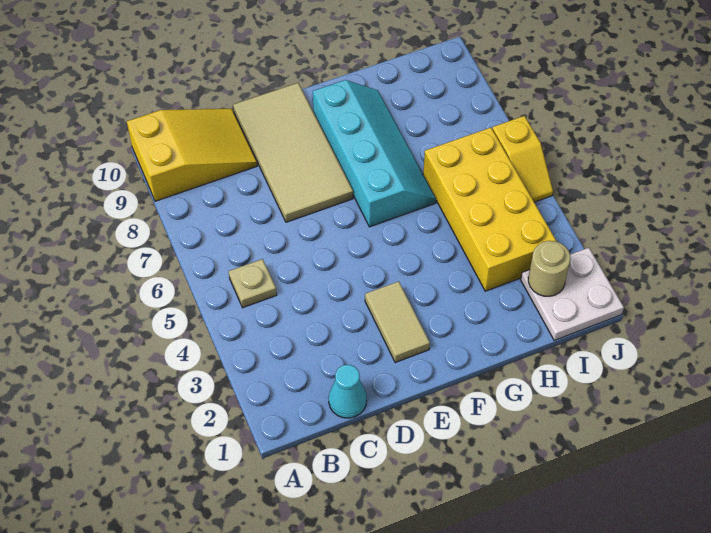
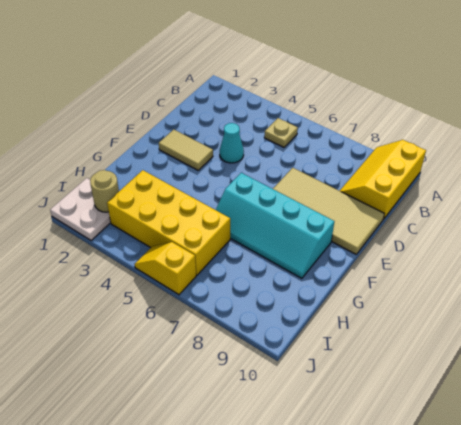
yellow slope A9:C10 level 1 top A -> yellow slope A9:C10 level 1 top 10
cyan cone C1 level 1 -> cyan cone D4 level 1

